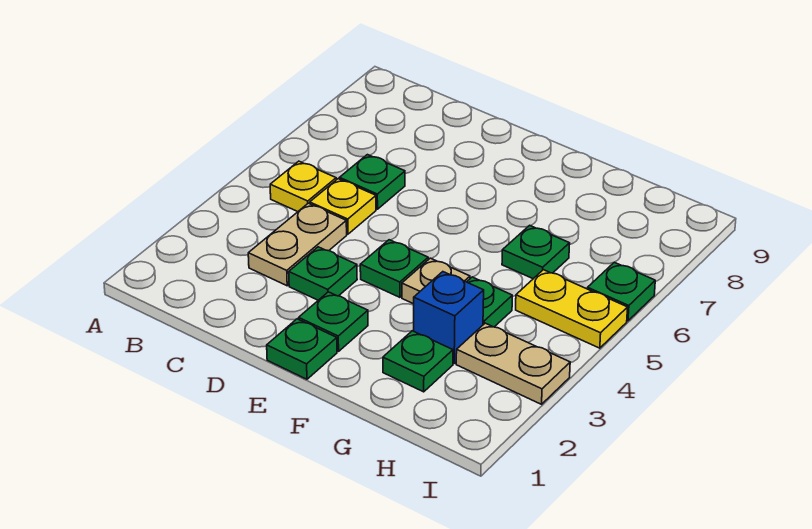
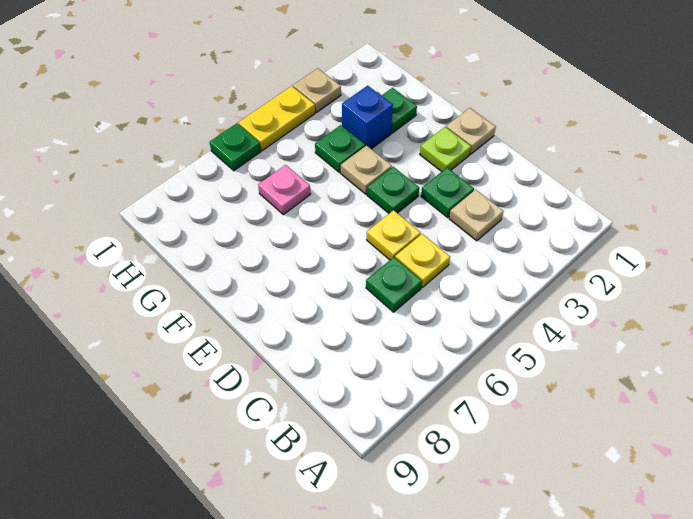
yellow plate B5 level 1 -> yellow plate D5 level 1
tan plate C3:C4 level 1 -> tan plate C3 level 1
green plate E1 level 1 -> tan plate E1 level 1
green plate E2 level 1 -> lime plate E2 level 1
green plate G6 level 1 -> pink plate G6 level 1
tan plate H3:I3 level 1 -> tan plate I3 level 1
yellow plate H5:I5 level 1 -> yellow plate I4:I5 level 1

